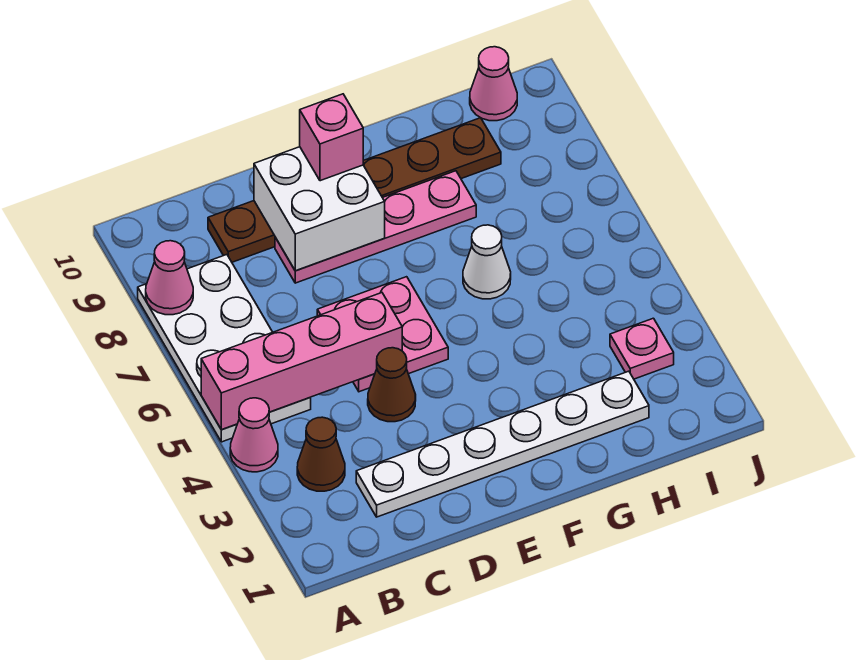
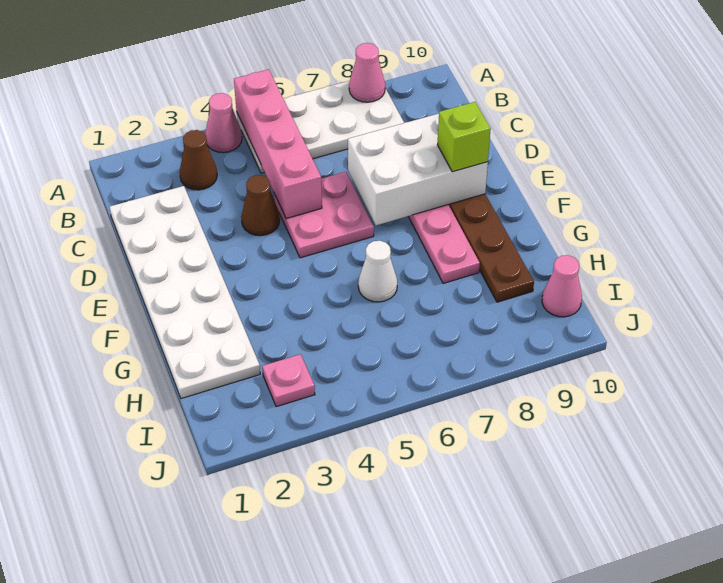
white plate C2:H2 level 1 -> white plate C1:H2 level 1
white brick D8:E9 level 2 -> white brick D7:E9 level 2
pink brick E9 level 3 -> lime brick E9 level 3

